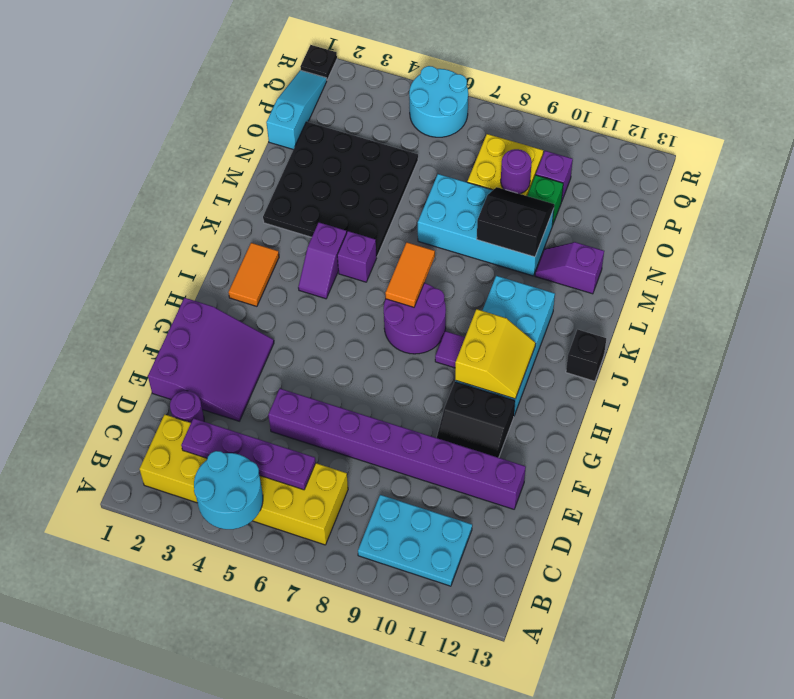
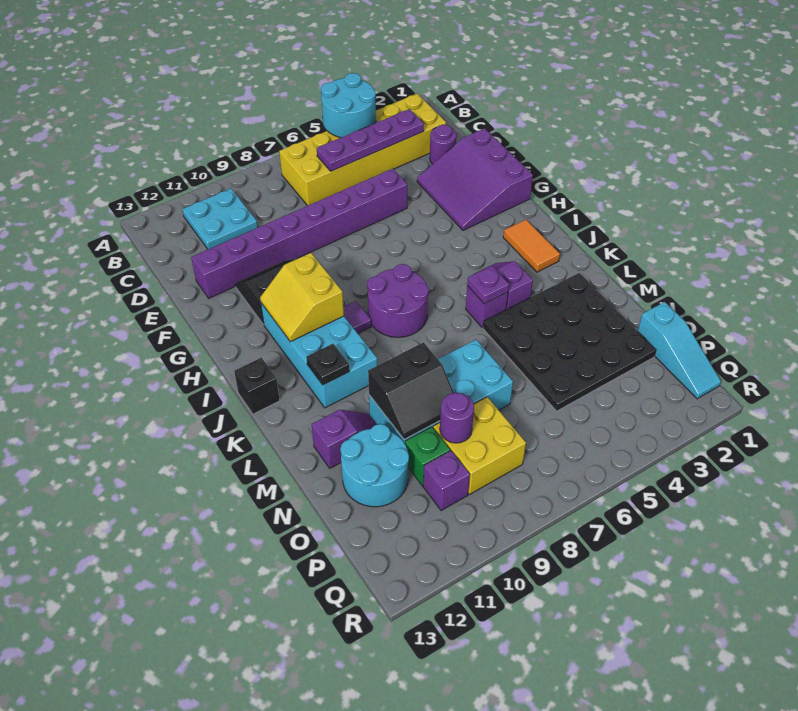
cyan plate B9:C11 level 1 -> cyan plate B10:C11 level 1
orange tile J7:K7 level 2 -> none
none -> purple plate K5 level 2
cyan round brick Q5:R6 level 1 -> cyan round brick N11:O12 level 1
black plate R1 level 1 -> black plate K11 level 2

